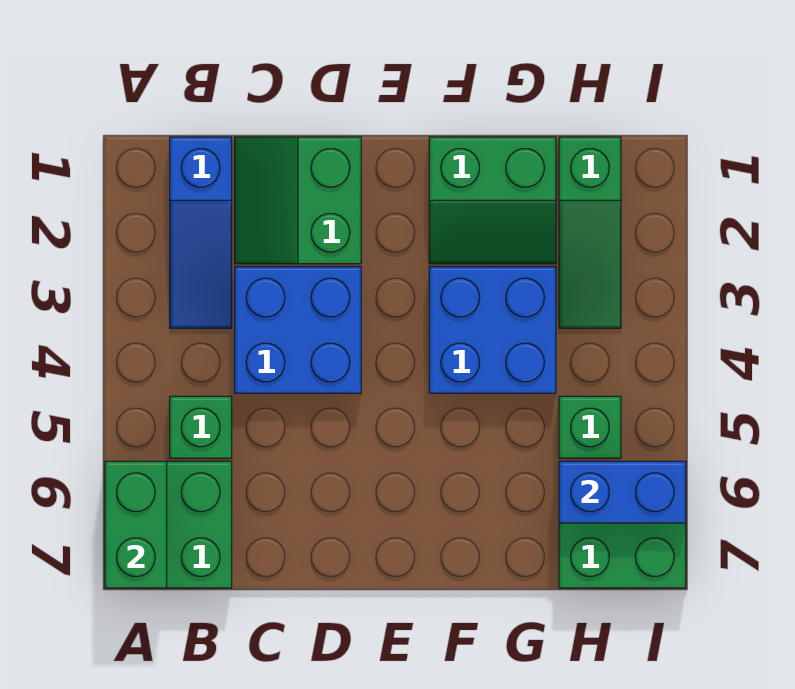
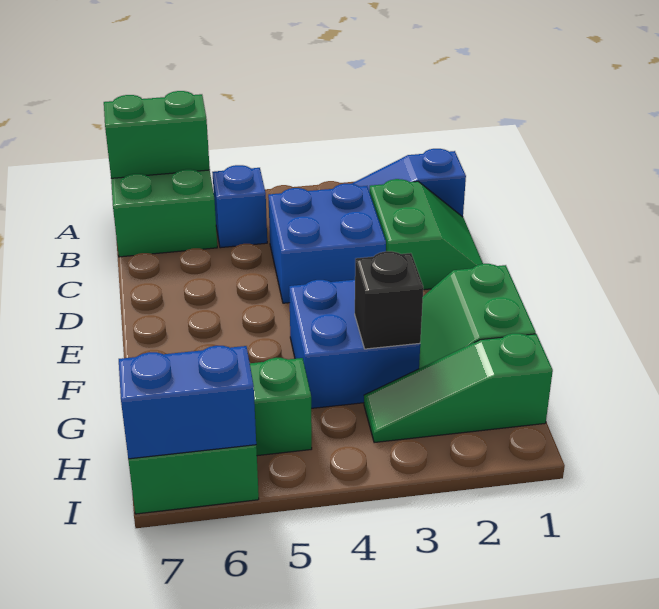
green brick B5 level 1 -> blue brick B5 level 1
green slope C1:D2 level 1 top D -> green slope C1:D2 level 1 top 2
none -> black brick G3 level 2
blue brick H6:I6 level 2 -> blue brick I6:I7 level 2

